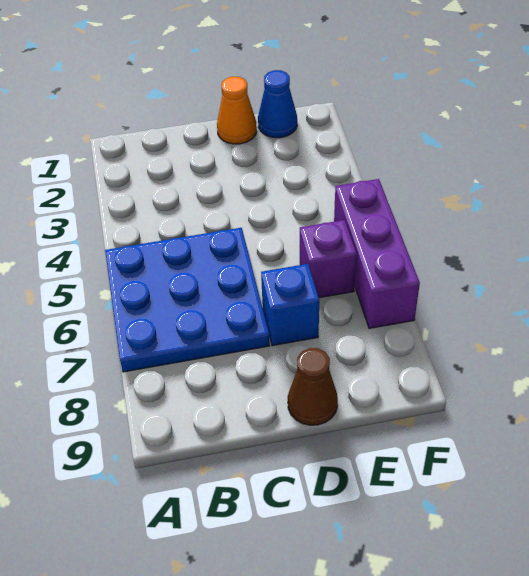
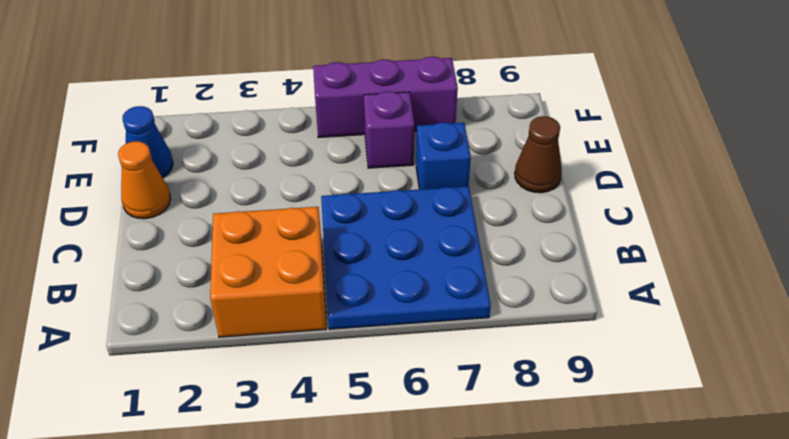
none -> orange brick A3:B4 level 1

